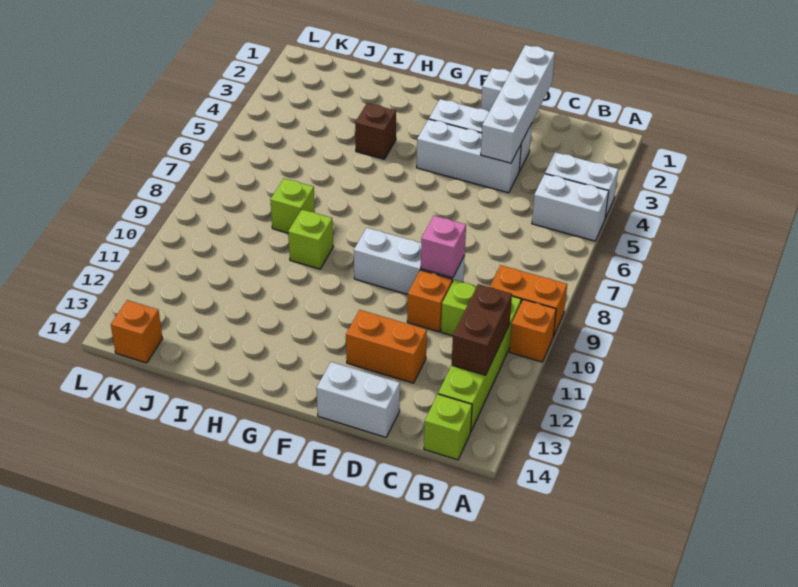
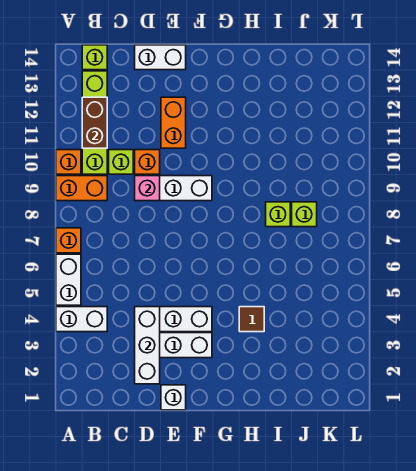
white brick A5:B5 level 1 -> white brick A5:A6 level 1
white brick D1:D4 level 2 -> white brick D2:D4 level 2
orange brick D12:E12 level 1 -> orange brick E11:E12 level 1
brown brick H4 level 1 -> brown tile H4 level 1
lime brick H9 level 1 -> lime brick J8 level 1
orange brick K14 level 1 -> orange brick A7 level 1

